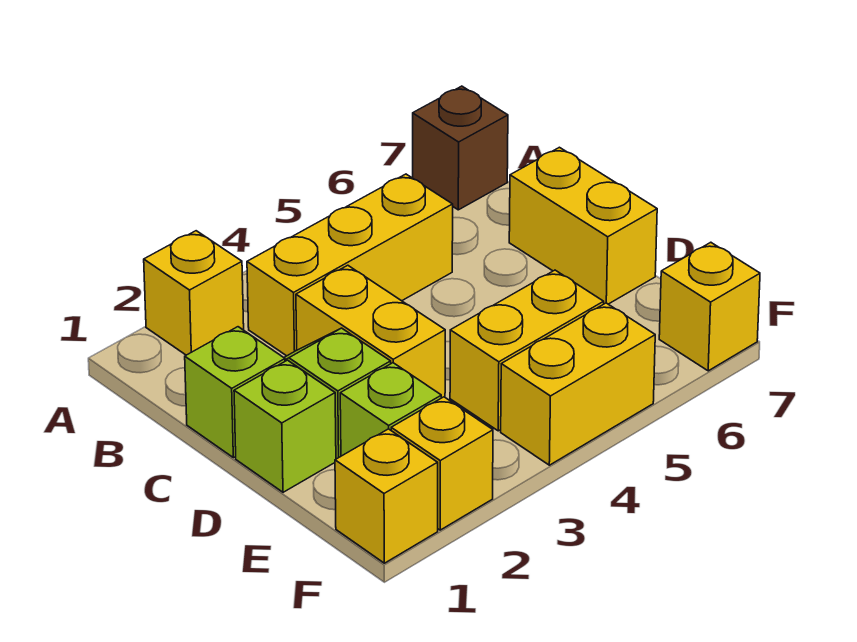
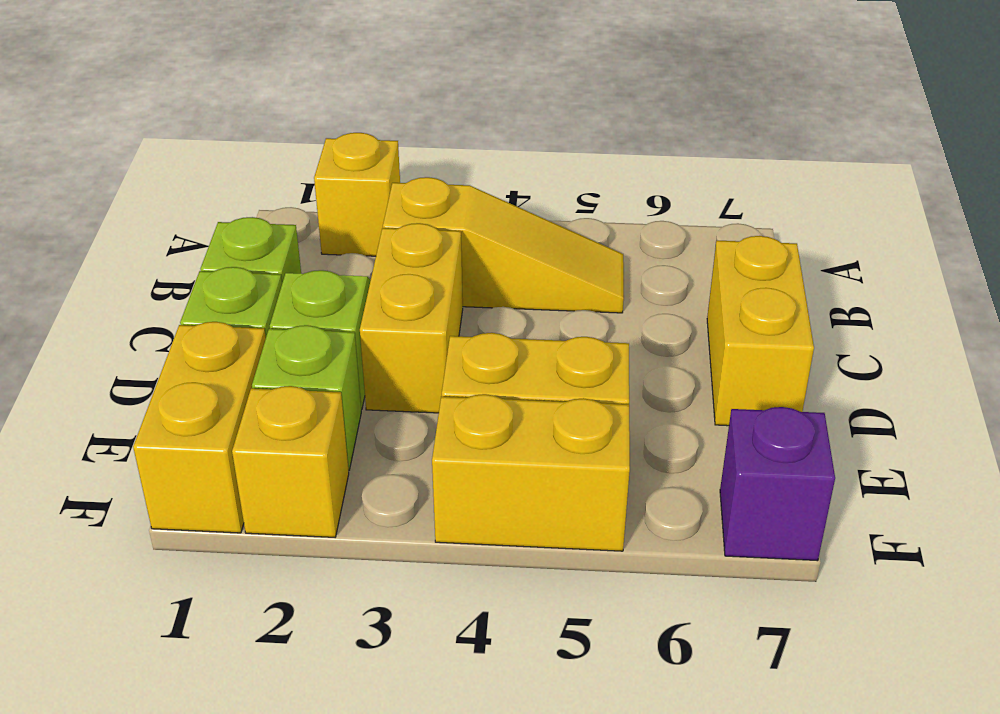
brown brick A7 level 1 -> none
yellow brick B3:B5 level 1 -> yellow slope B3:B5 level 1 top 3
yellow brick F1 level 1 -> yellow brick E1:F1 level 1
yellow brick F7 level 1 -> purple brick F7 level 1

